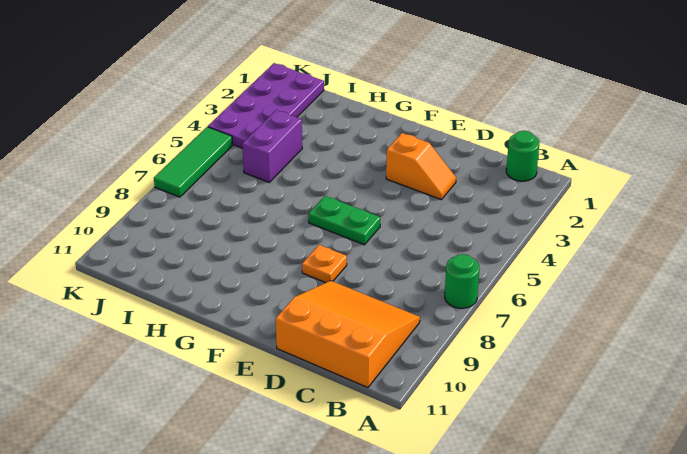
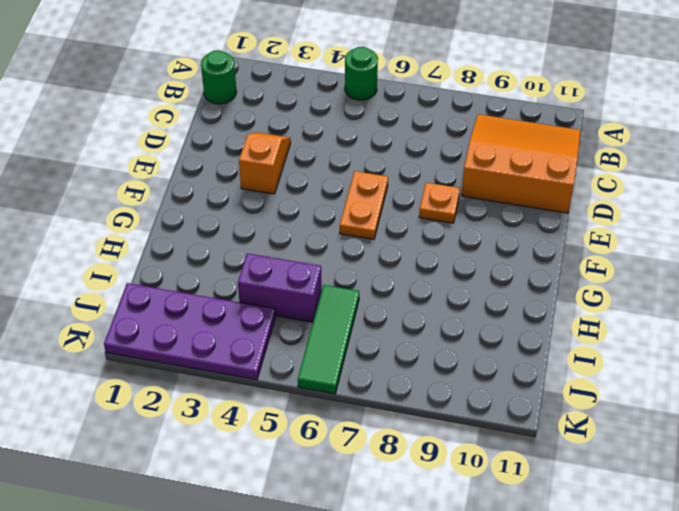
green round brick A7 level 1 -> green round brick A5 level 1
orange slope B9:D11 level 1 top 11 -> orange slope B9:D11 level 1 top D
green plate E6:F6 level 1 -> orange plate E6:F6 level 1
green tile K5:K7 level 1 -> green tile I6:K6 level 1

